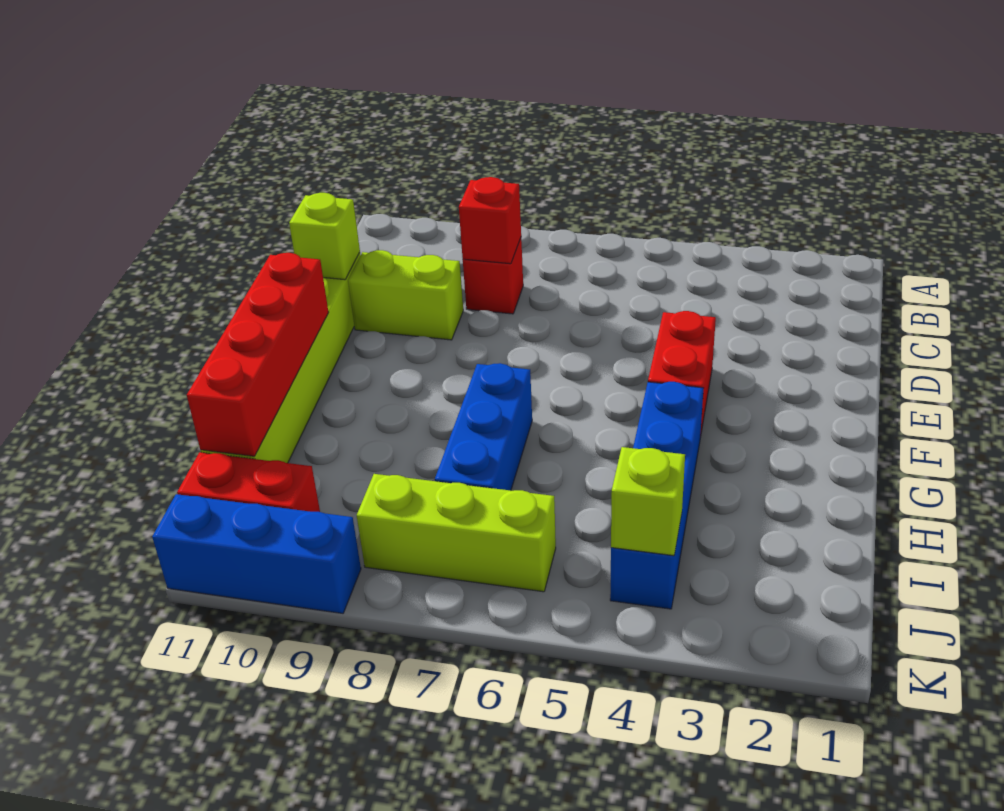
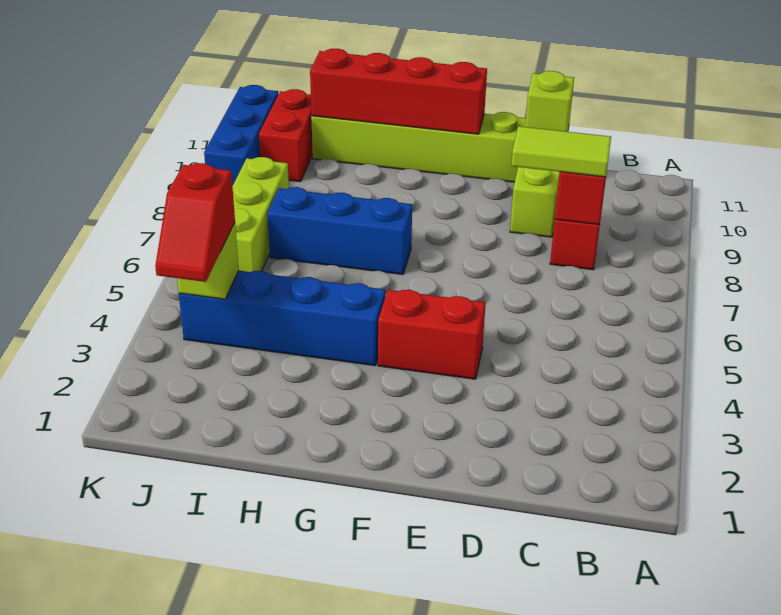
none -> lime tile C8:D8 level 3
none -> red slope J3:J4 level 3 top 4

